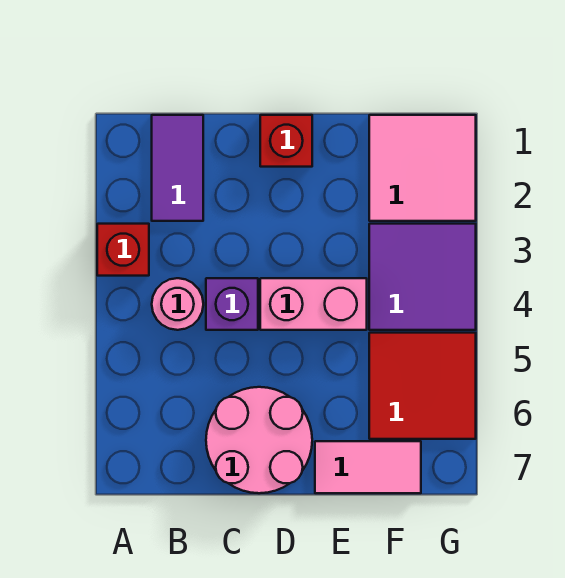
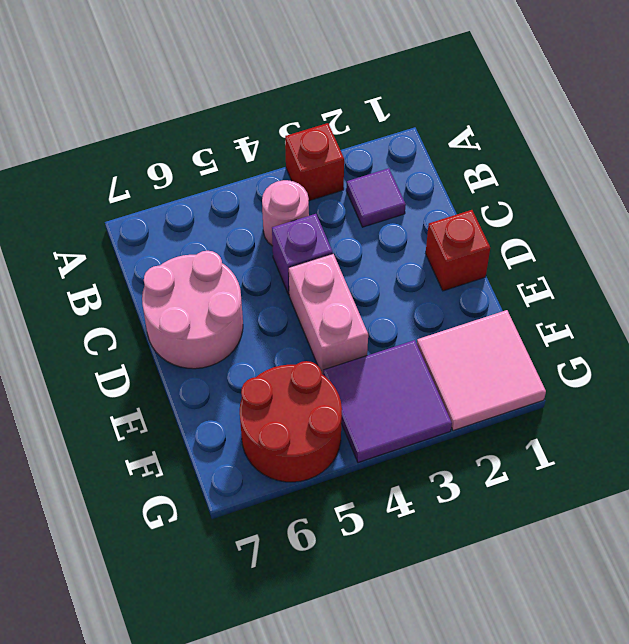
purple tile B1:B2 level 1 -> purple tile B2 level 1
pink tile E7:F7 level 1 -> none
red tile F5:G6 level 1 -> red round brick F5:G6 level 1

